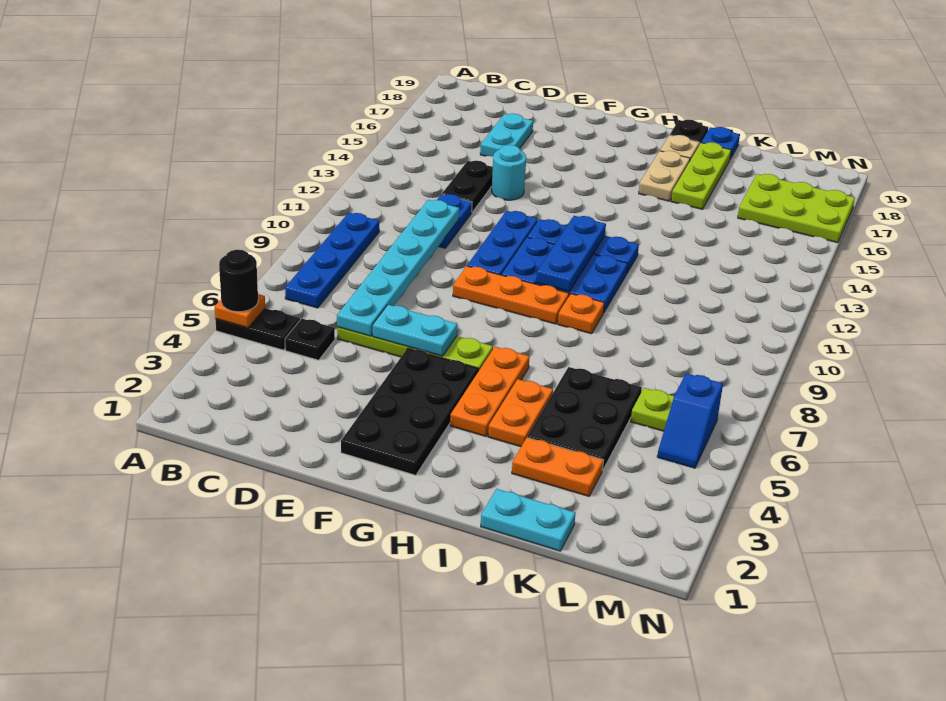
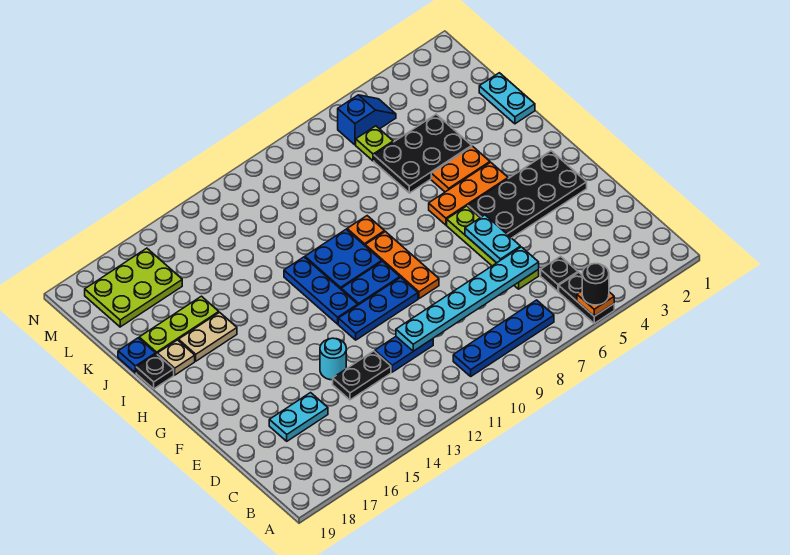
blue plate H10:H12 level 2 -> none
orange plate J3:K3 level 1 -> none
lime plate L16:N17 level 1 -> lime plate L16:M18 level 1

